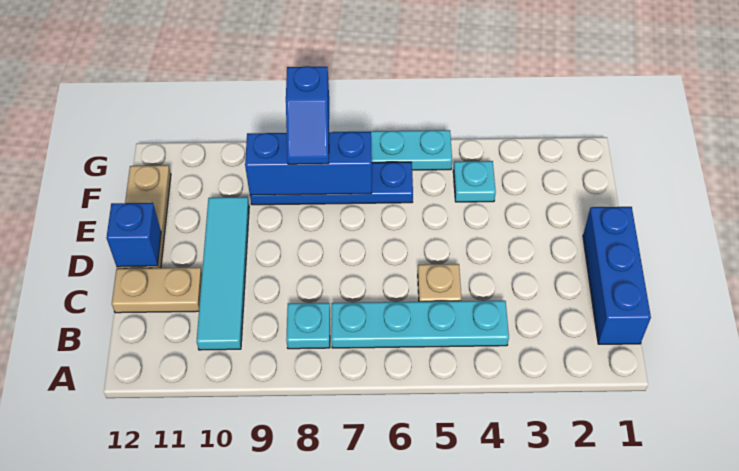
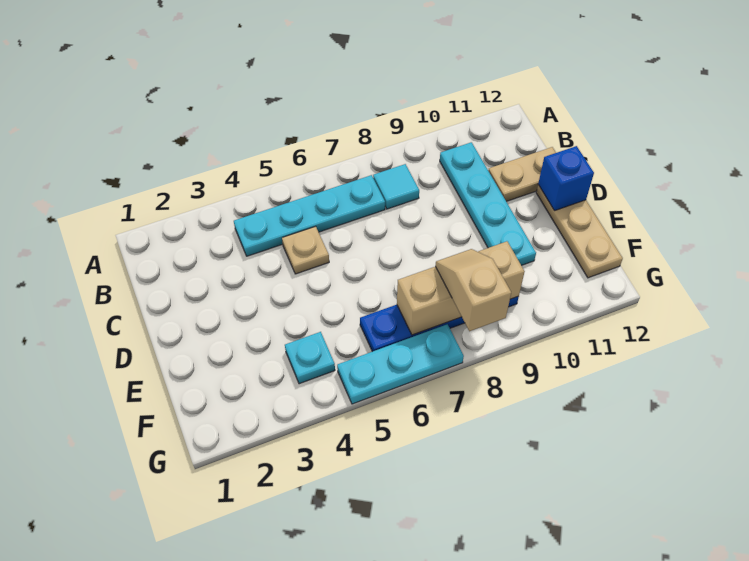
blue brick B1:D1 level 1 -> none
cyan plate B8 level 1 -> cyan tile B8 level 1
cyan tile B10:E10 level 1 -> cyan plate B10:E10 level 1
blue brick F7:F9 level 2 -> tan brick F7:F9 level 2
blue slope F8:G8 level 3 top G -> tan slope F8:G8 level 3 top G

